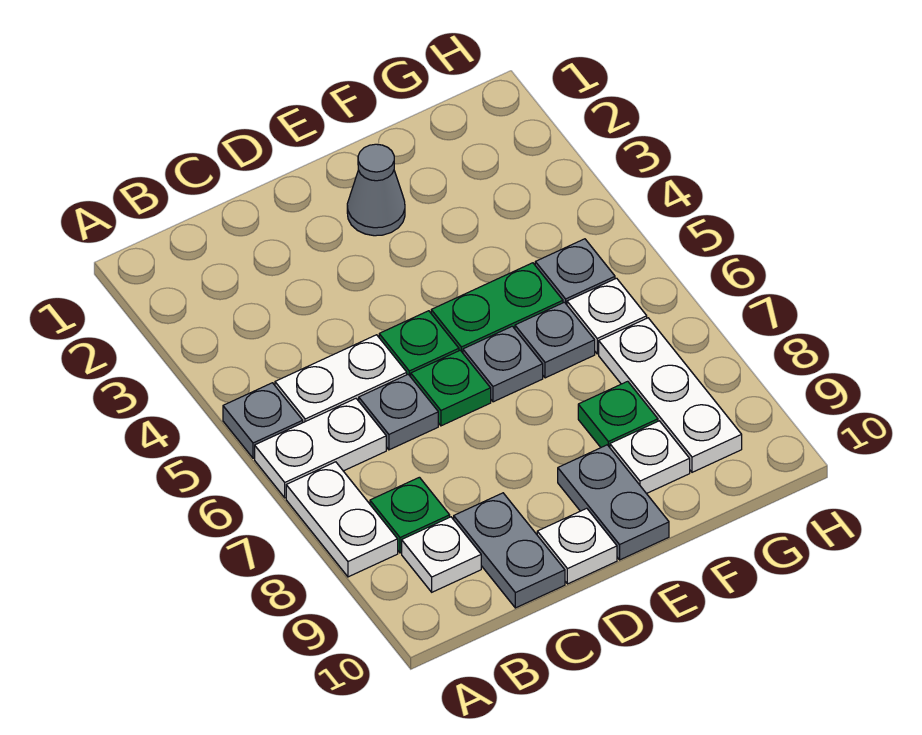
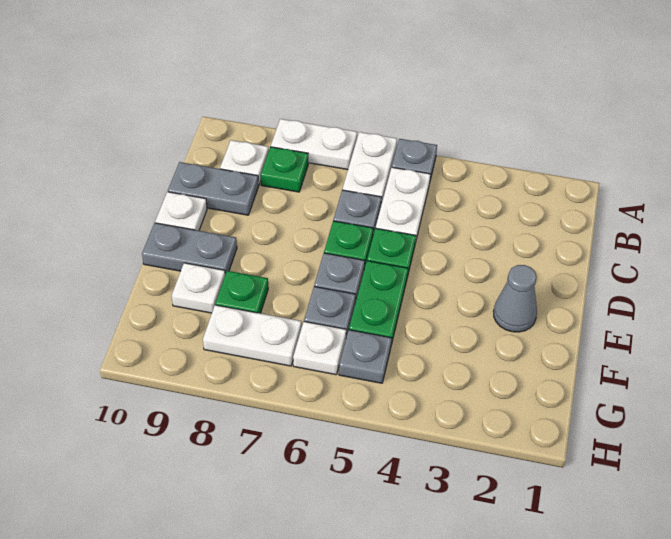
white plate G7:G9 level 1 -> white plate G7:G8 level 1

